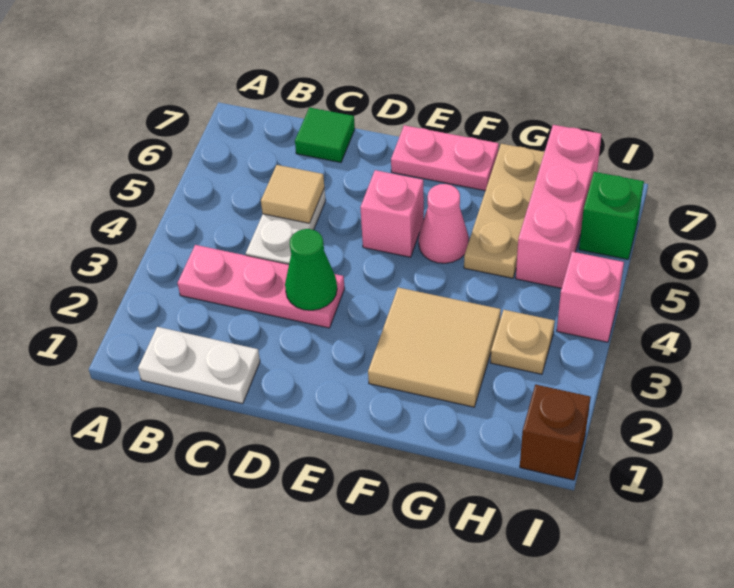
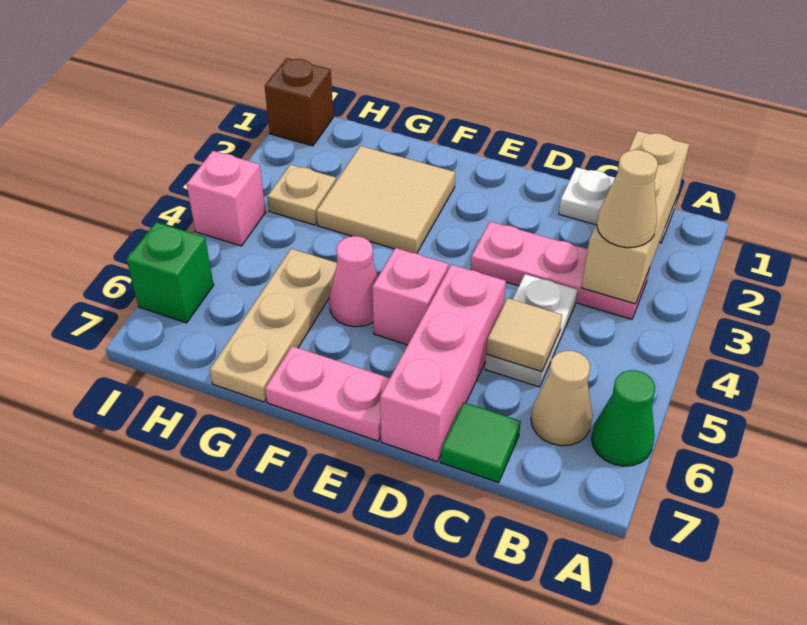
none -> tan brick B1:B3 level 2
none -> tan cone B3 level 3
none -> tan cone B6 level 1
green cone D3 level 2 -> green cone A6 level 1
pink brick H5:H7 level 1 -> pink brick D5:D7 level 1

